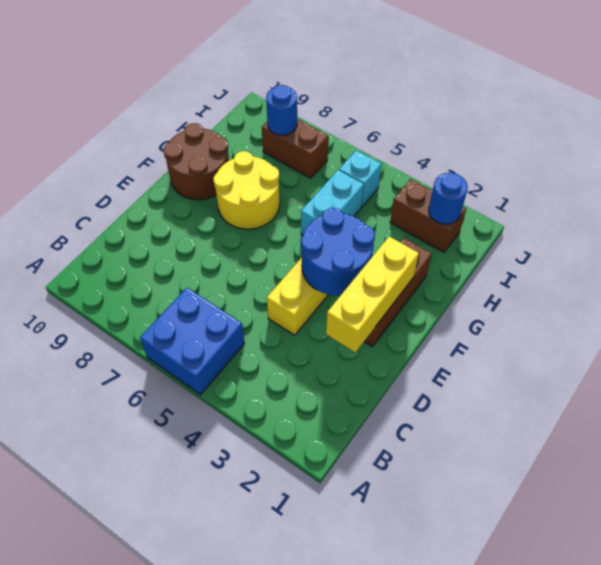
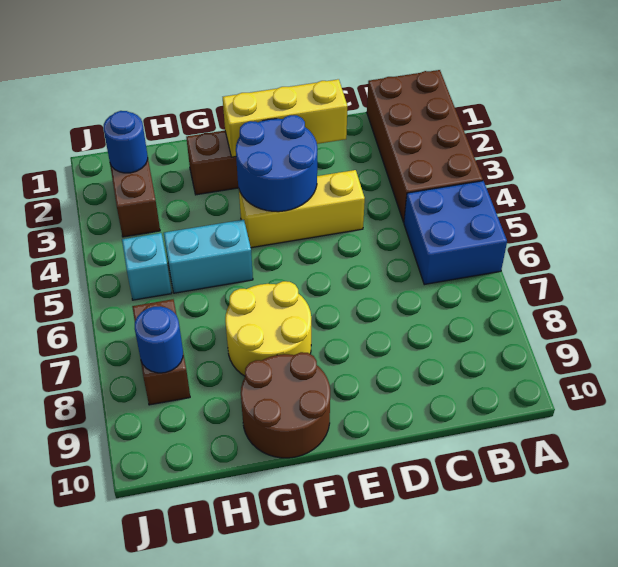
none -> brown brick A1:B4 level 1

